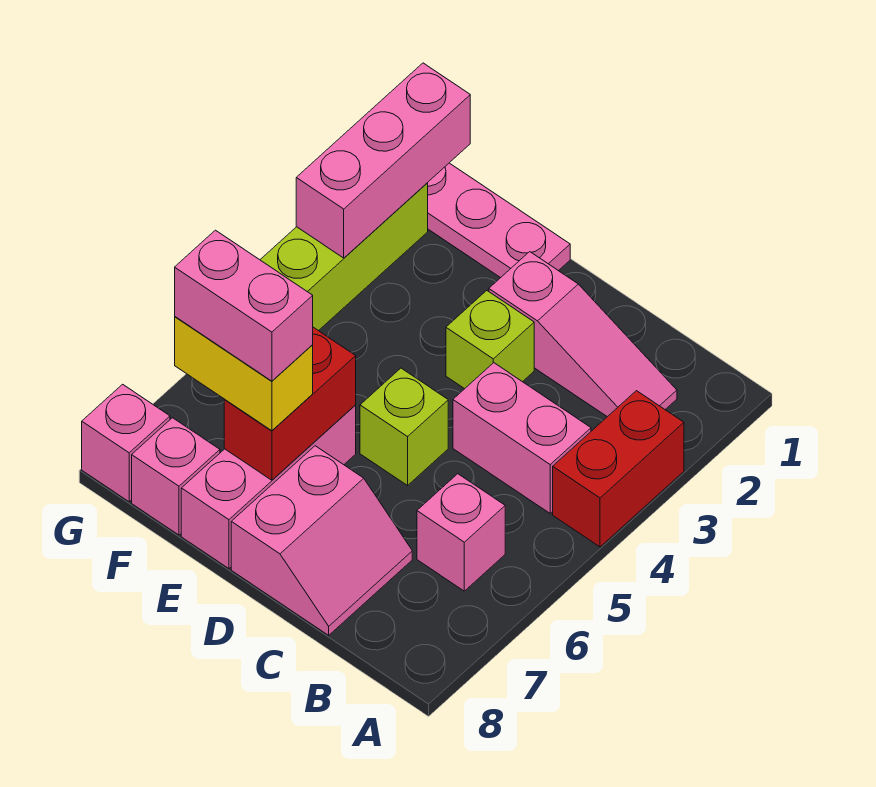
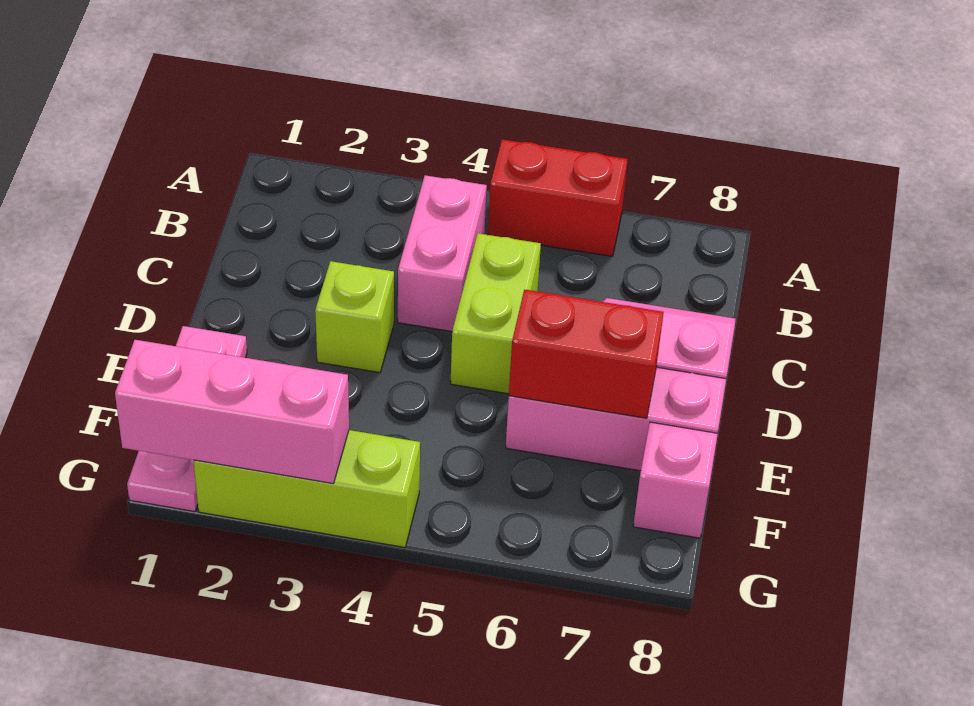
red brick A3:A4 level 1 -> red brick A5:A6 level 1
pink slope B2:D2 level 1 top D -> none
pink brick B6 level 1 -> none
lime brick D5 level 1 -> lime brick C5:D5 level 1
yellow brick E7:F7 level 3 -> none
pink brick E7:F7 level 4 -> none
pink brick G8 level 1 -> none

